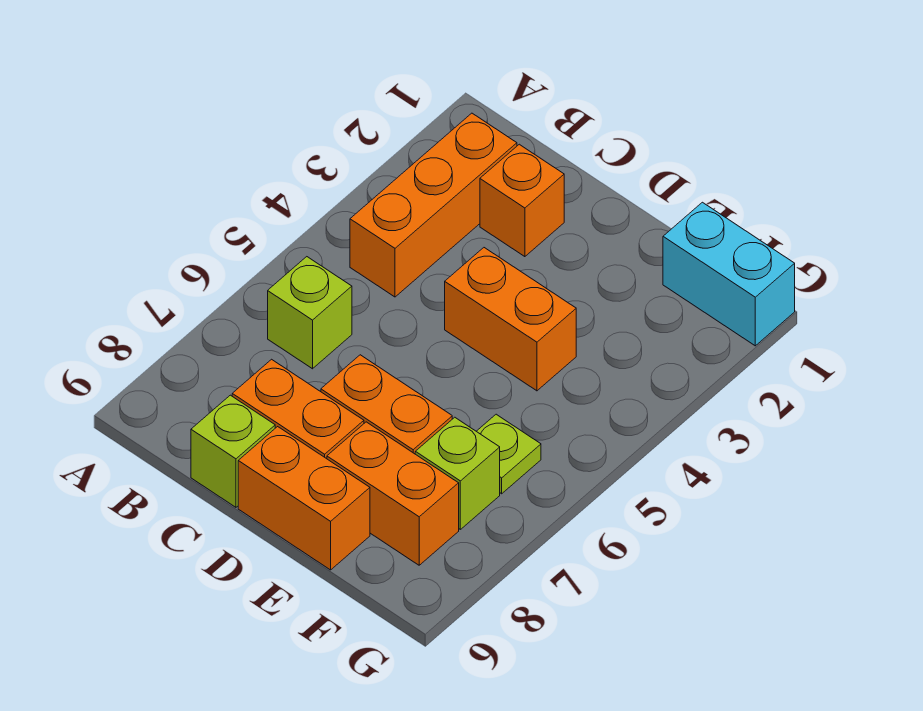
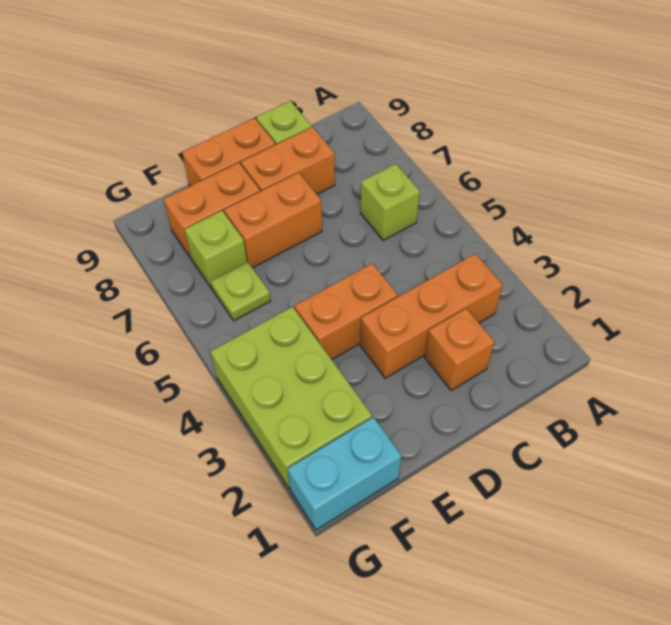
orange brick B2:B4 level 1 -> orange brick B3:D3 level 1
none -> lime brick F2:G4 level 1

